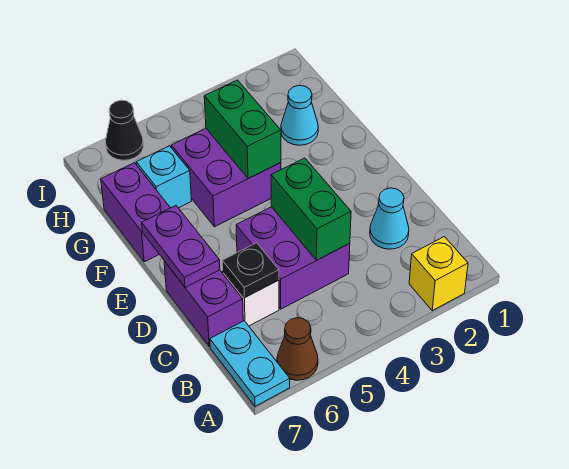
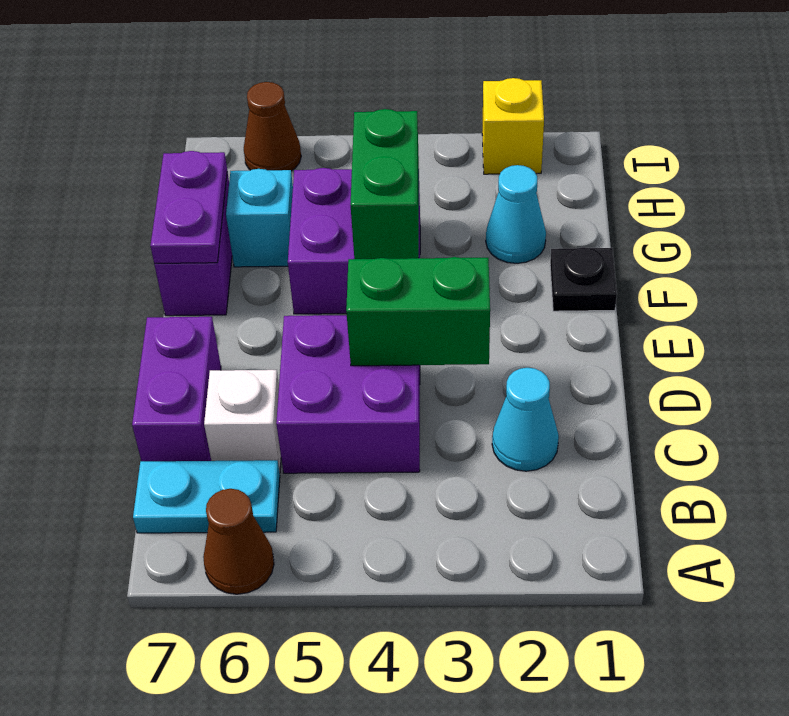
yellow brick A2 level 1 -> yellow brick I2 level 1
cyan plate A7:B7 level 1 -> cyan plate B6:B7 level 1
green brick C4:D4 level 2 -> green brick D3:D4 level 2
black plate C6 level 2 -> black plate F1 level 1
purple plate D7:E7 level 2 -> purple plate F7:G7 level 2
black cone I6 level 1 -> brown cone I6 level 1

